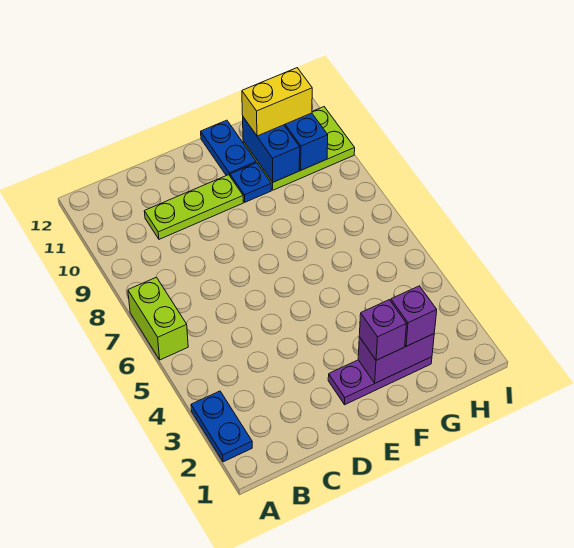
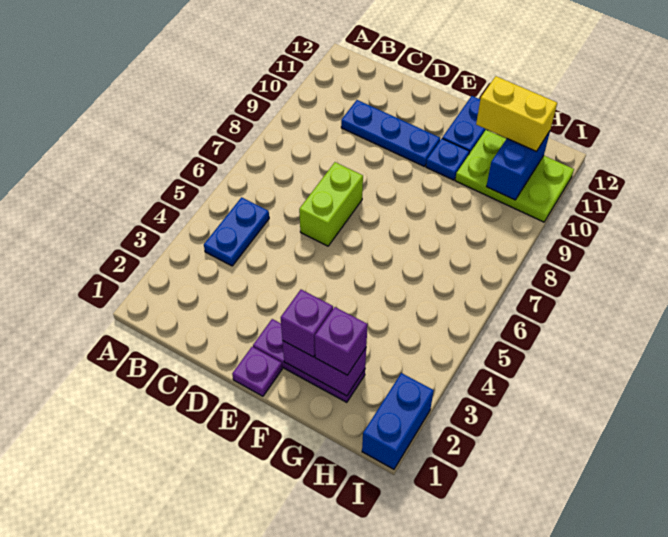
blue plate A2:A3 level 1 -> blue plate B4:B5 level 1
lime brick A6:A7 level 1 -> lime brick D6:D7 level 1
lime plate C10:E10 level 1 -> blue plate C10:E10 level 1
none -> purple plate E1 level 1
blue brick G10:G11 level 2 -> blue brick I1:I2 level 1

